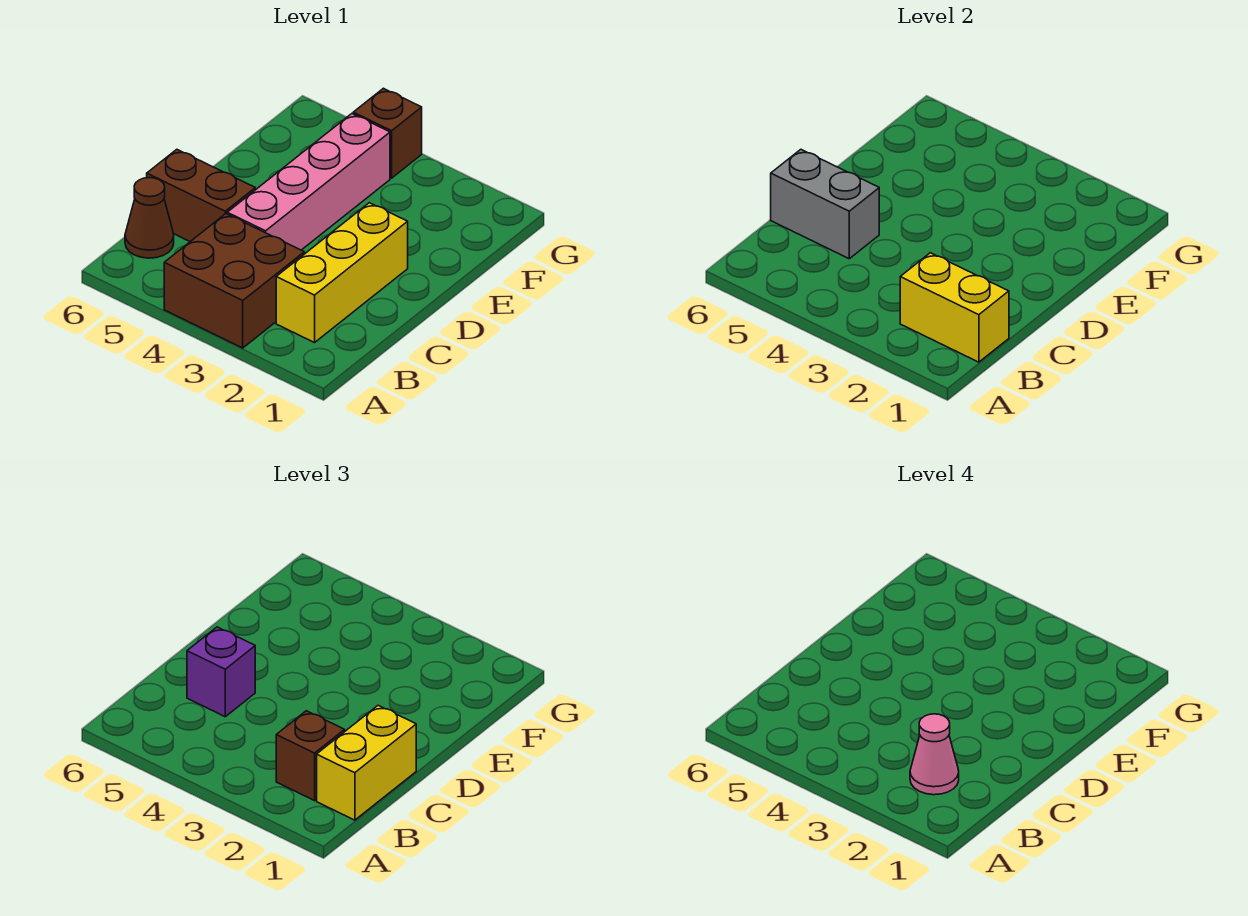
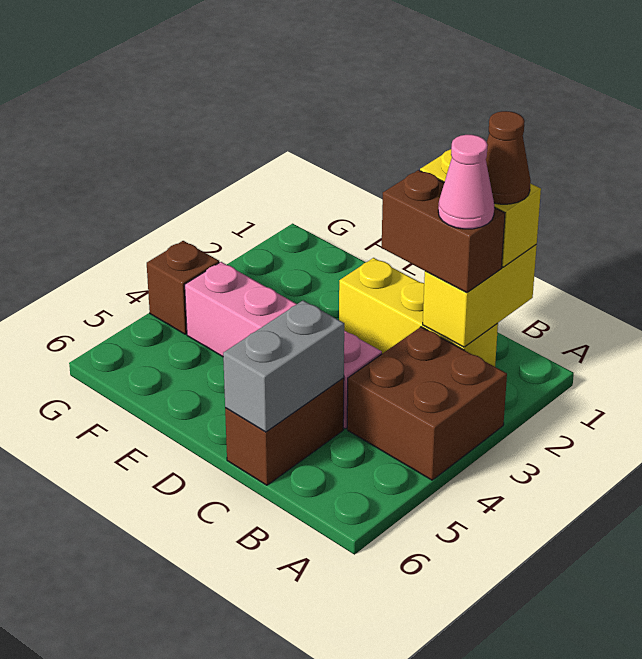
brown brick B2 level 3 -> brown brick B2:C2 level 3
brown cone B6 level 1 -> brown cone B1 level 4
purple brick C5 level 3 -> none

